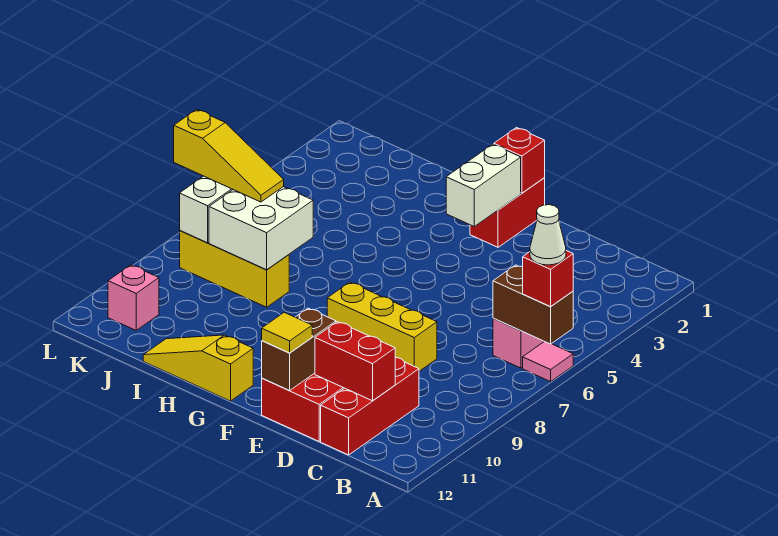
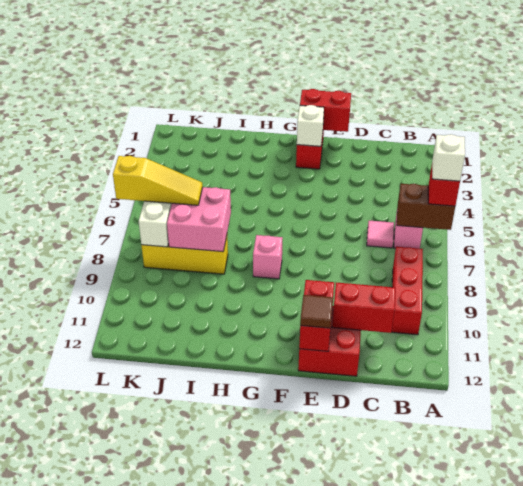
pink tile A6 level 1 -> pink tile C6 level 1
white cone A6 level 4 -> white brick A6 level 4
red brick C10:C12 level 1 -> red brick B8:B10 level 1
yellow brick D8:F8 level 1 -> none
brown brick E11:E12 level 2 -> red brick E11:E12 level 2
yellow tile E12 level 3 -> brown tile E12 level 3
red brick F1 level 2 -> red brick E1:F1 level 2
white brick F2:F3 level 2 -> white brick F2 level 2
yellow slope G12:I12 level 1 top G -> none
white brick I7:J8 level 2 -> pink brick I7:J8 level 2
pink brick K11 level 1 -> pink brick G8 level 1

